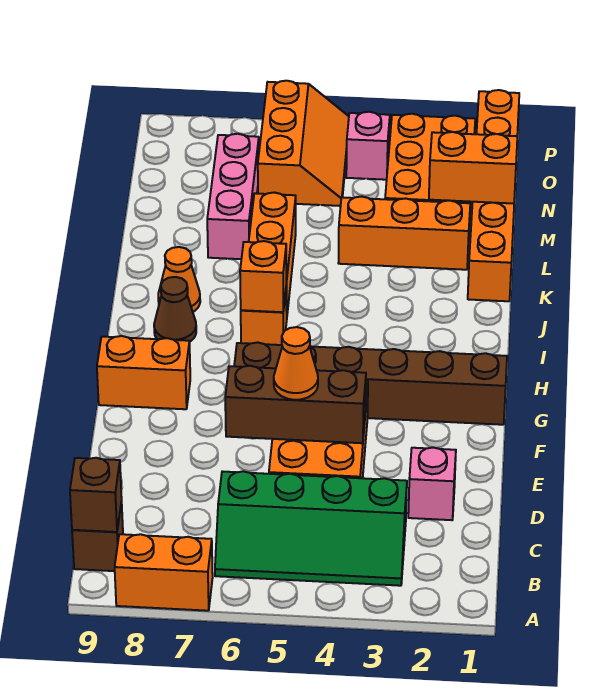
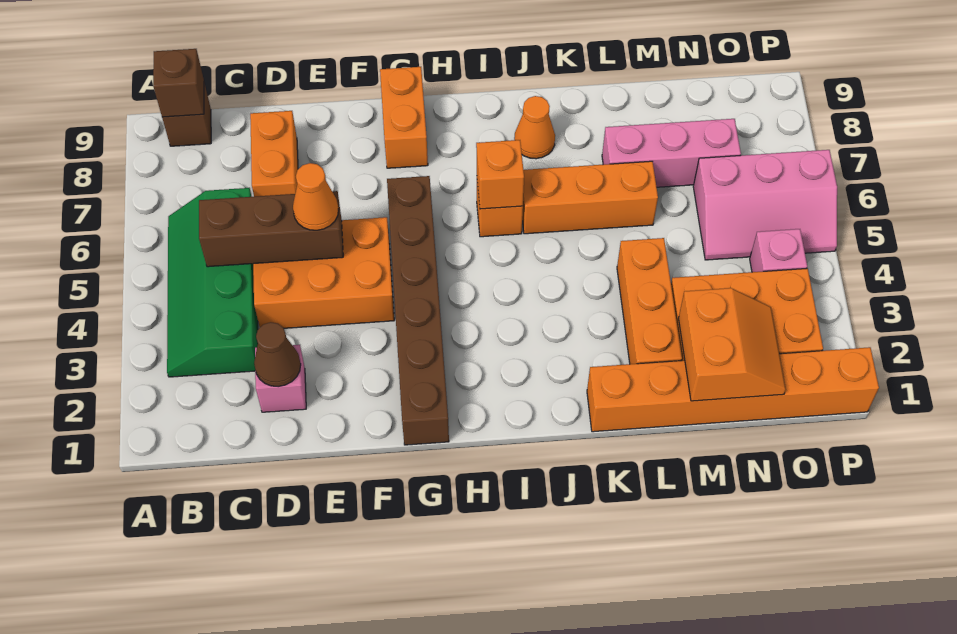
orange brick A7:A8 level 1 -> orange brick D7:D8 level 1
brown brick E4:E6 level 2 -> brown brick C5:E5 level 2
brown cone I8 level 1 -> brown cone D2 level 2
orange slope N5:P6 level 1 top 6 -> pink slope N5:P6 level 1 top 6

